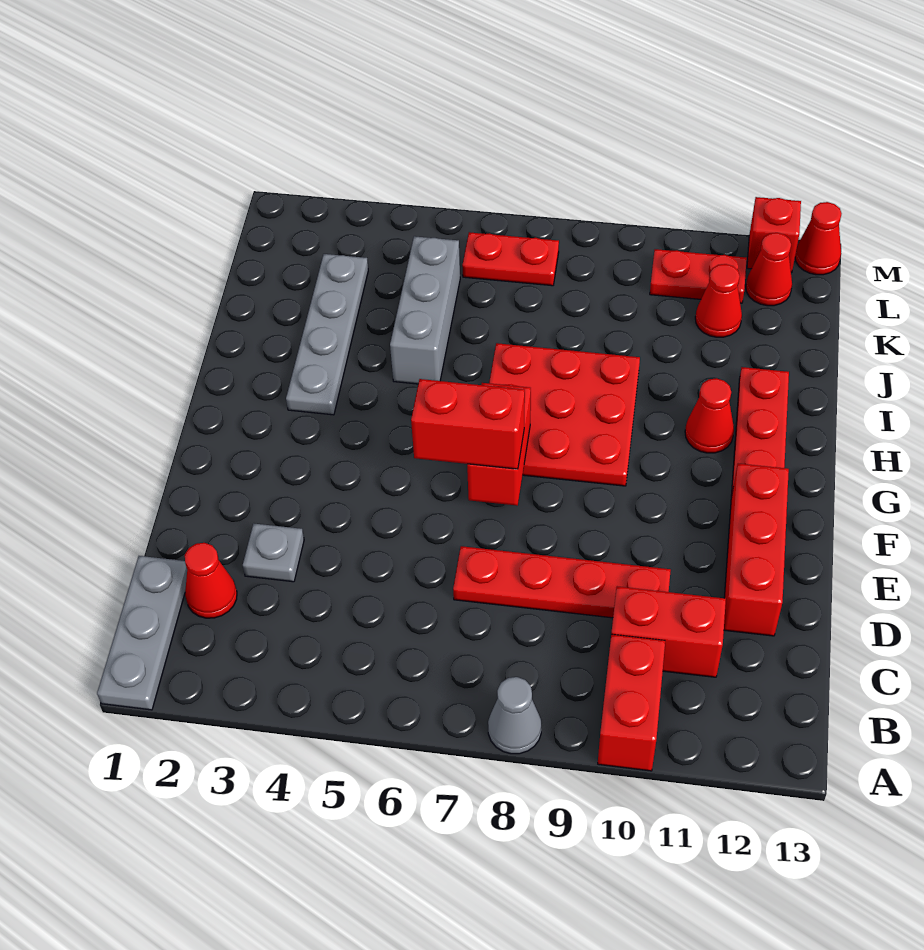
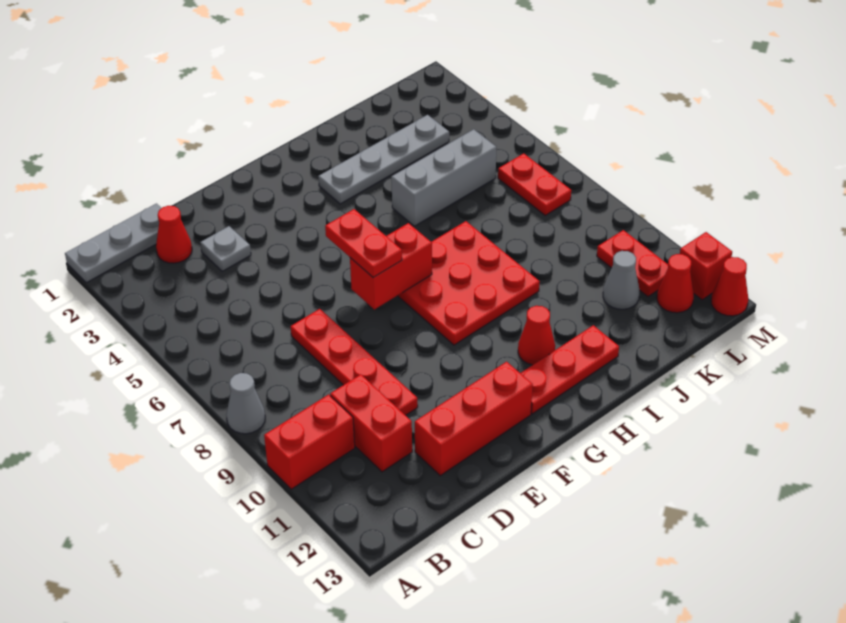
red brick F6:F7 level 3 -> red plate F6:F7 level 3
red cone K11 level 1 -> grey cone K11 level 1

